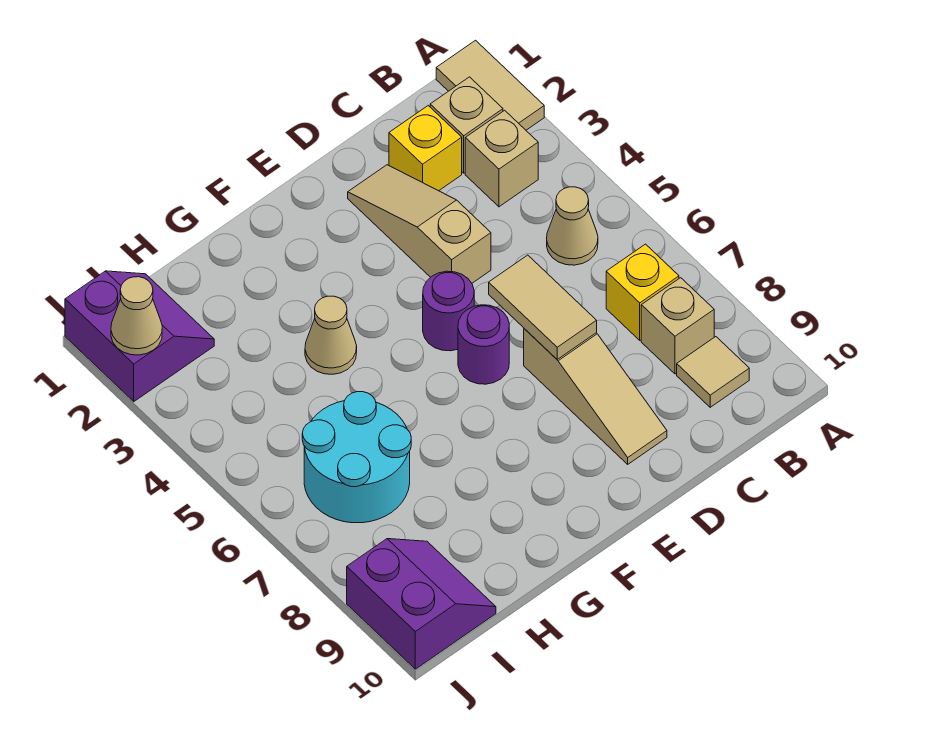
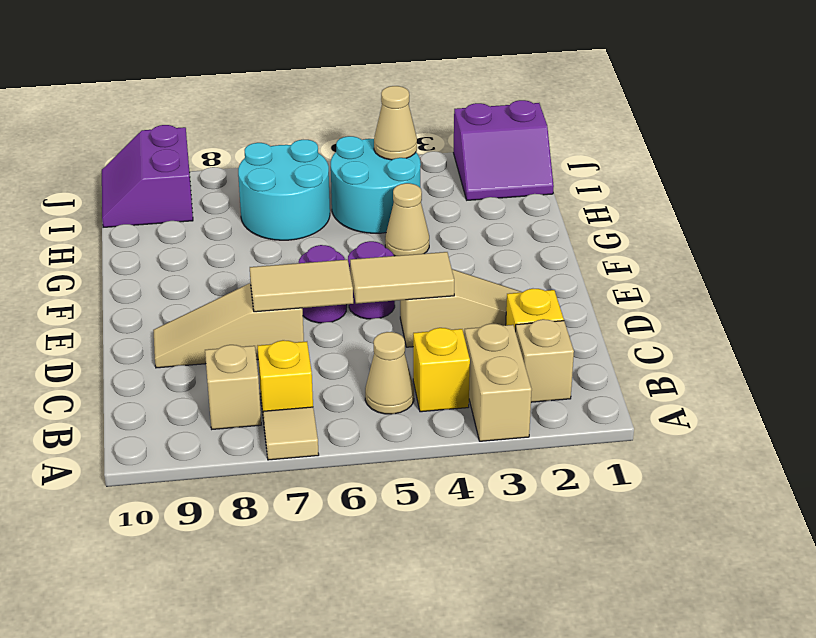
tan tile A1:A2 level 1 -> tan tile D4:D5 level 2
tan brick B3 level 1 -> tan brick A3:B3 level 1
none -> yellow brick B4 level 1
tan tile B9 level 1 -> tan tile A7 level 1
none -> cyan round brick H4:I5 level 1
purple slope I9:J10 level 1 top J -> purple slope I9:J10 level 1 top 9
tan cone J2 level 2 -> tan cone I4 level 2

